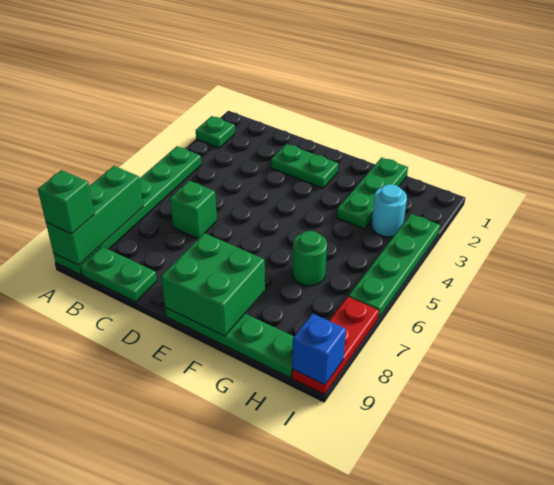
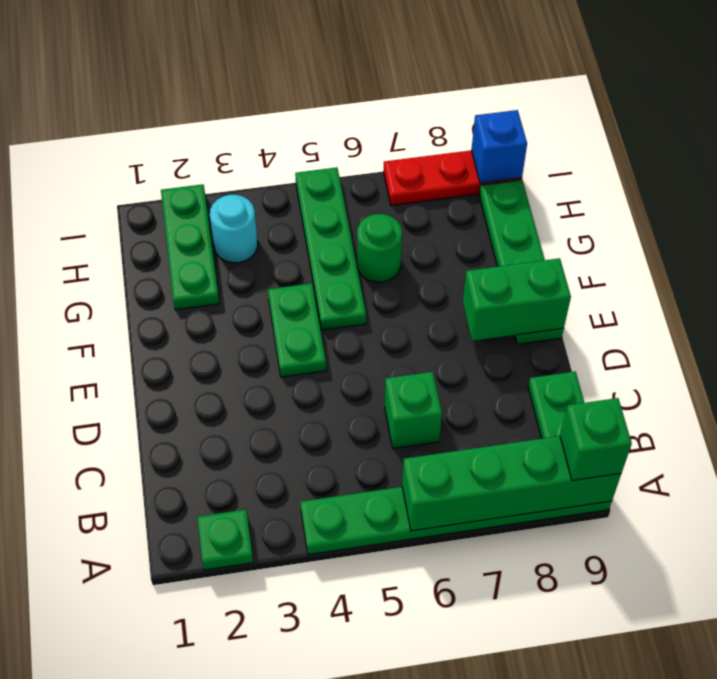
green brick A7:A9 level 2 -> green brick A6:A9 level 2
green plate D2:E2 level 1 -> green plate E4:F4 level 1
green brick E8:F9 level 2 -> green brick E8:E9 level 2
green plate G1:G3 level 1 -> green plate G2:I2 level 1
green plate I3:I6 level 1 -> green plate F5:I5 level 1

